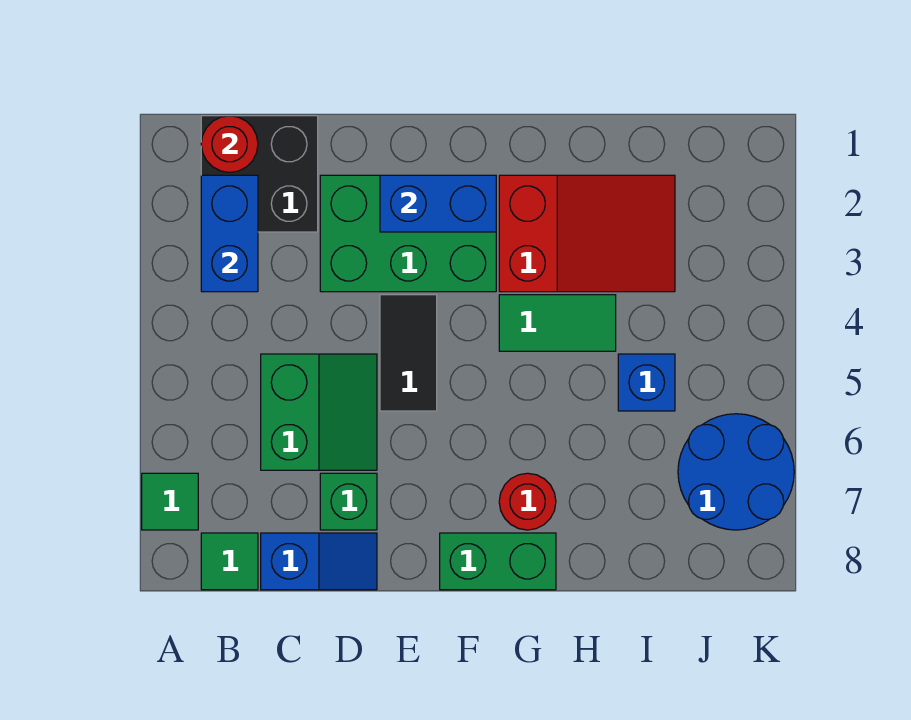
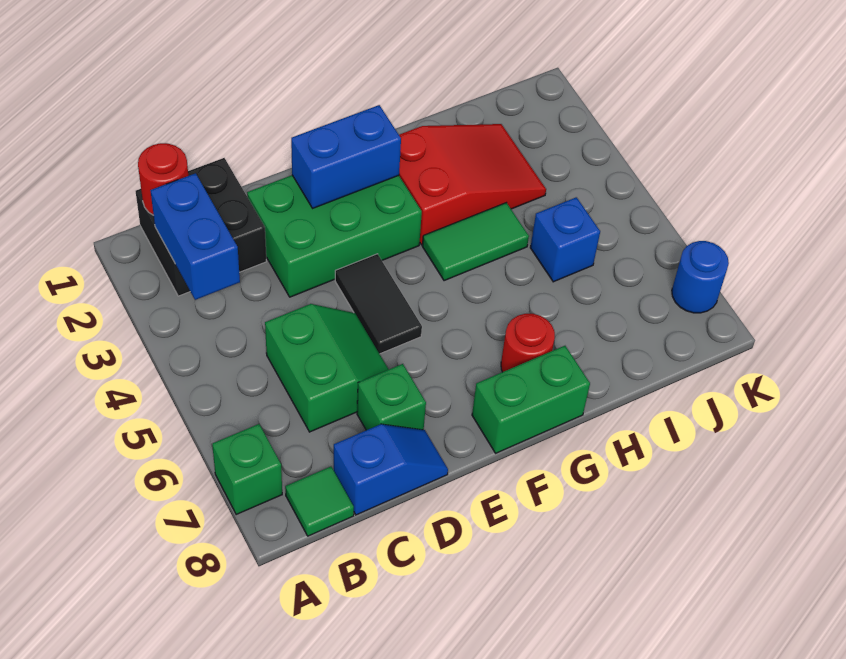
green tile A7 level 1 -> green brick A7 level 1
blue round brick J6:K7 level 1 -> blue round brick K7 level 1

